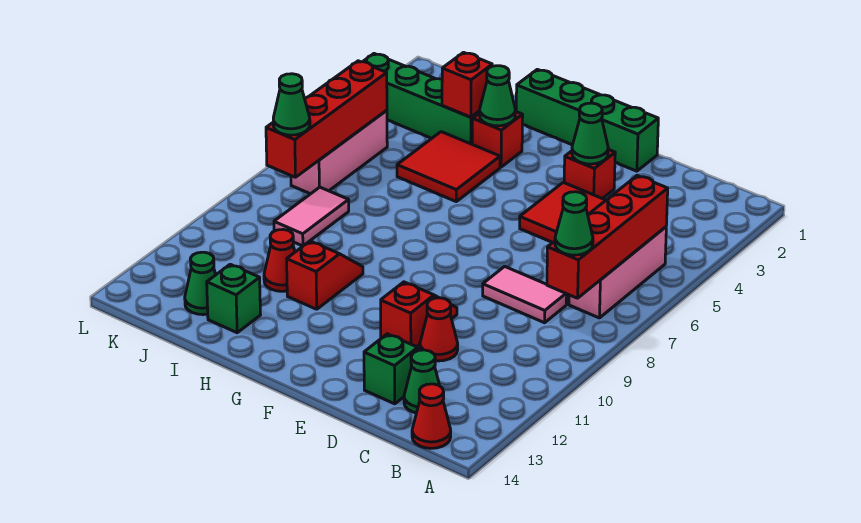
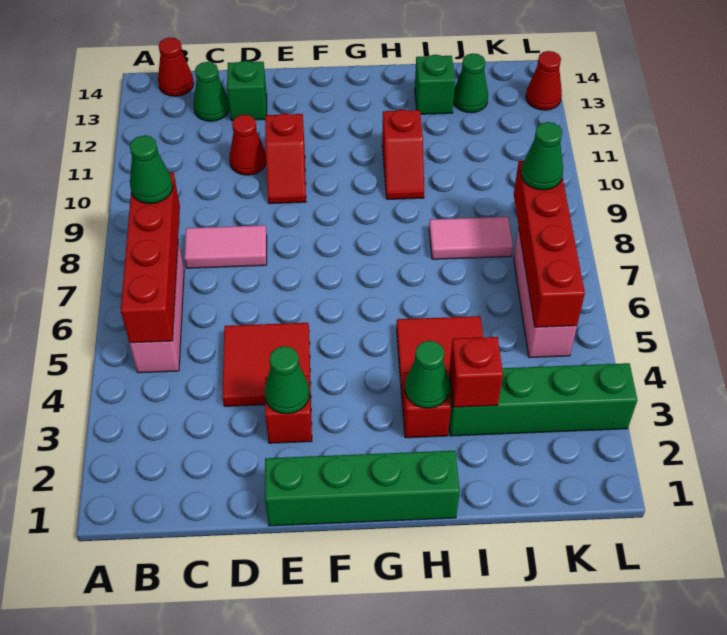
red cone I11 level 1 -> red cone L13 level 1
pink tile J8:J9 level 1 -> pink tile I8:J8 level 1

